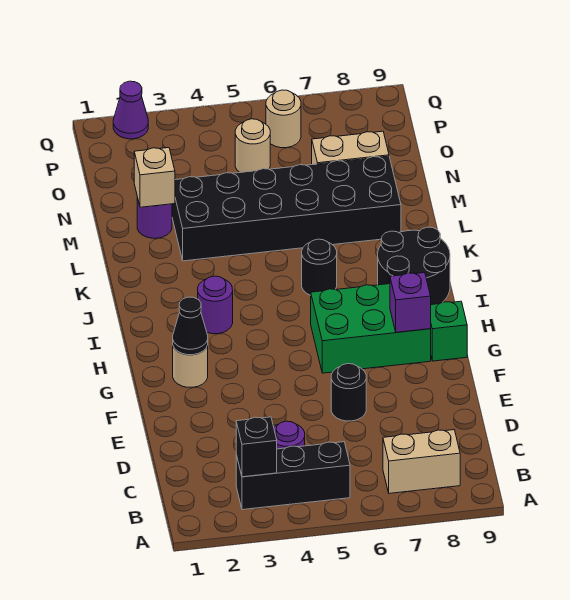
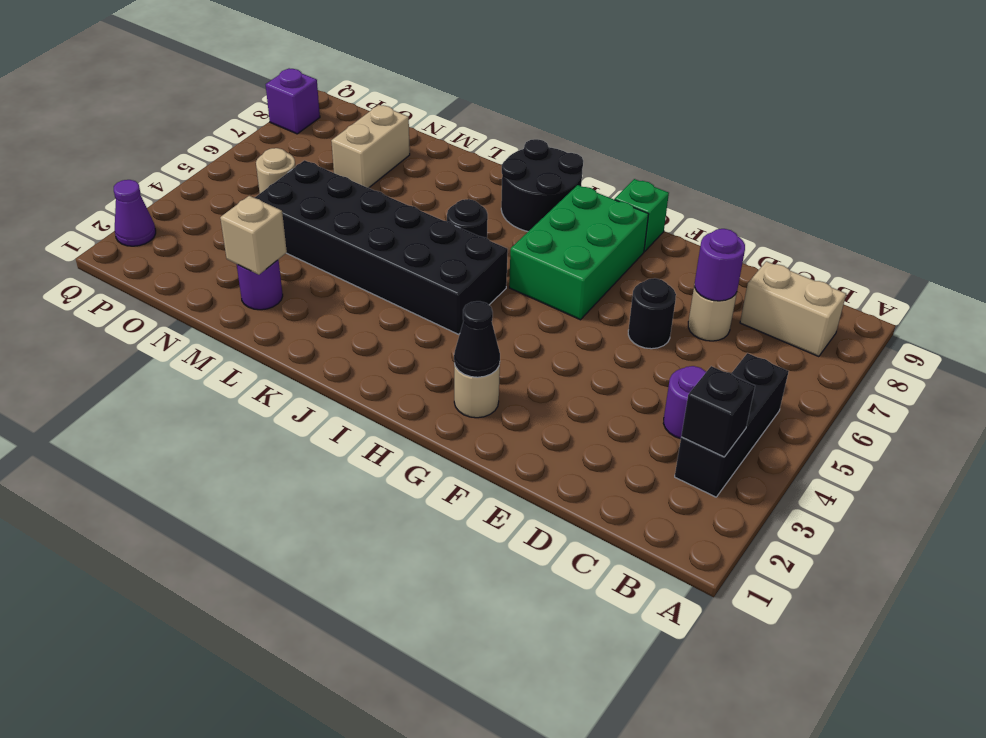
tan brick B7:B8 level 1 -> tan brick B8:C8 level 1
purple brick G8 level 2 -> purple brick Q8 level 1
purple round brick I3 level 1 -> purple round brick D7 level 2
black brick L3:M8 level 1 -> black brick I4:N5 level 1
tan round brick P6 level 1 -> tan round brick D7 level 1

